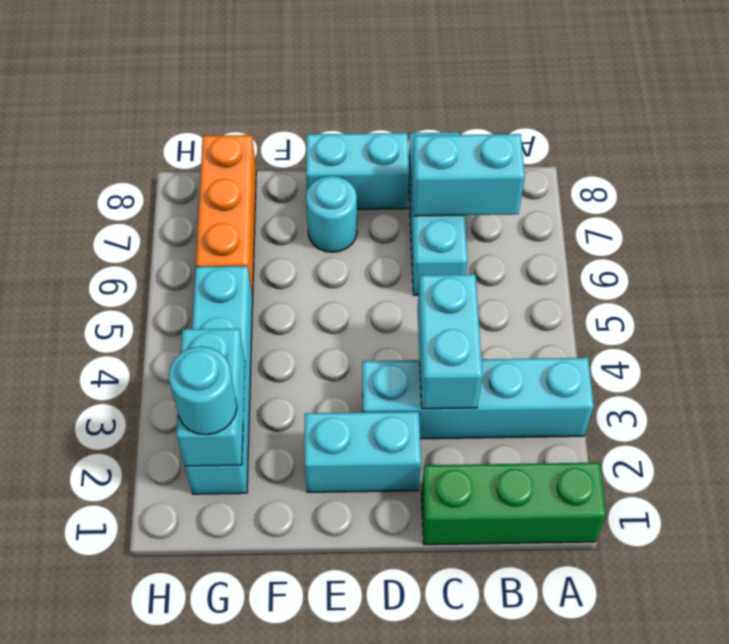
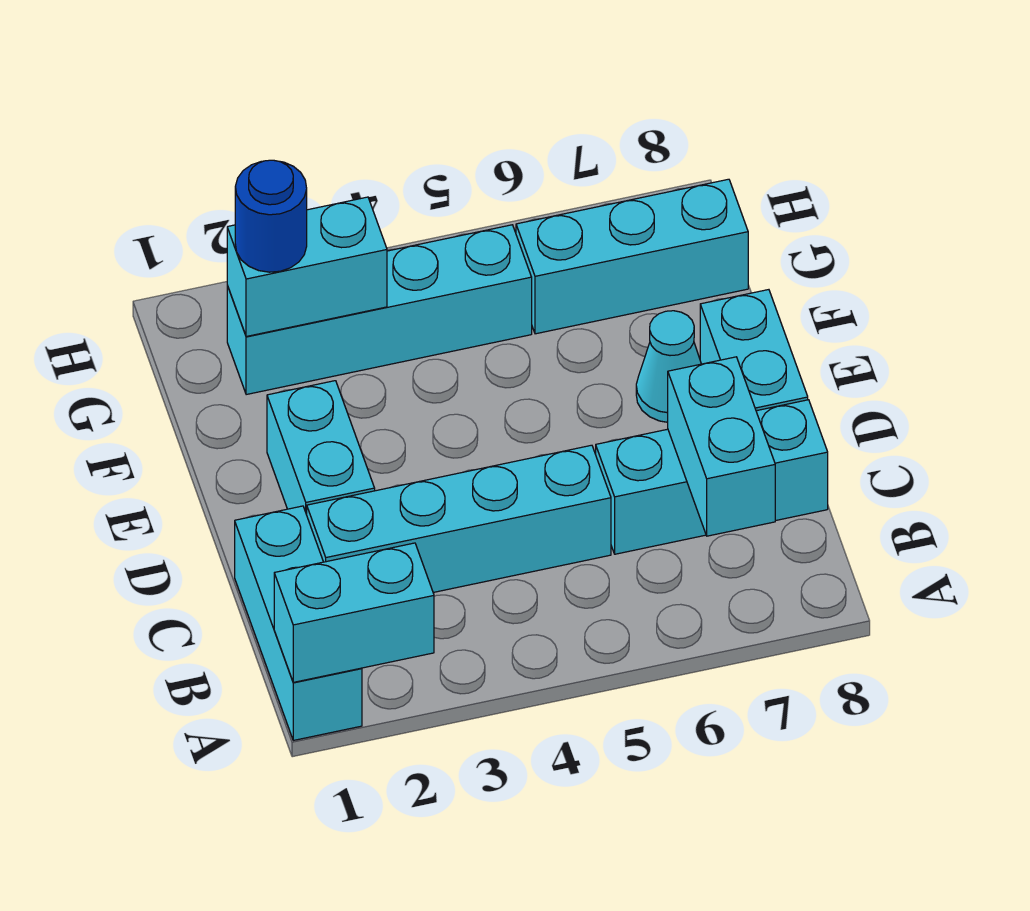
green brick A1:C1 level 1 -> cyan brick A1:C1 level 1
cyan brick A3:D3 level 1 -> cyan brick C2:C5 level 1
cyan brick C3:C4 level 2 -> cyan brick A1:A2 level 2
cyan round brick E7 level 1 -> cyan cone E7 level 1
cyan round brick G2 level 3 -> blue round brick G2 level 3
orange brick G6:G8 level 1 -> cyan brick G6:G8 level 1

